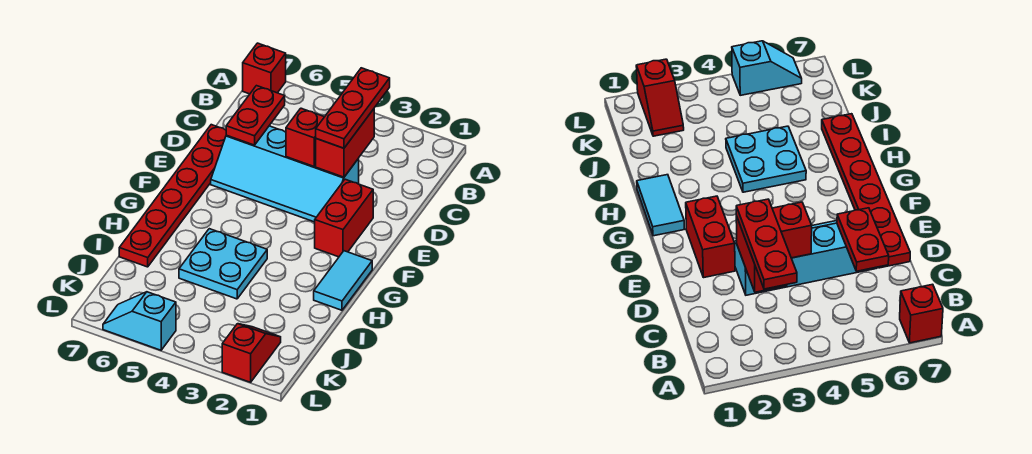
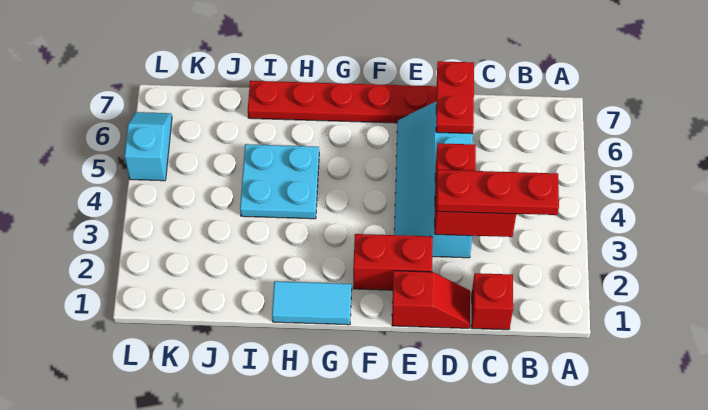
red brick A7 level 1 -> red brick C1 level 1
red plate C6:D6 level 2 -> red plate D6:D7 level 2
red slope K2:L2 level 1 top L -> red slope D1:E1 level 1 top E

